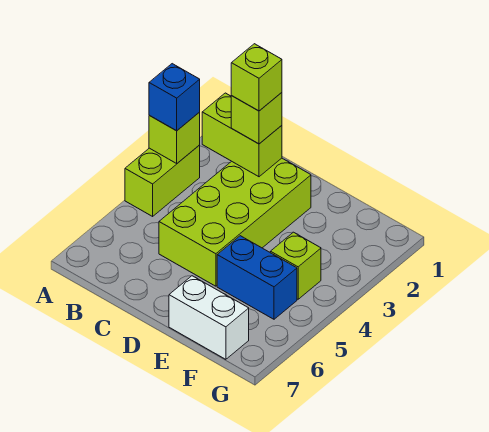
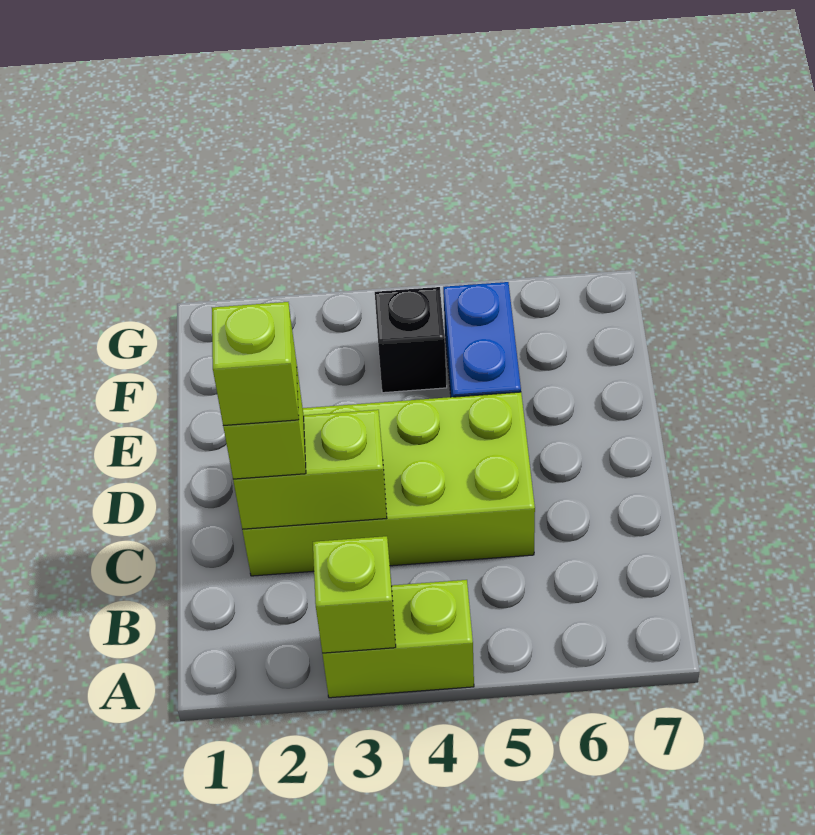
blue brick A3 level 3 -> none
lime brick B2:C2 level 2 -> lime brick C2:C3 level 2
white brick E7:F7 level 1 -> none
lime brick F4 level 1 -> black brick F4 level 1

